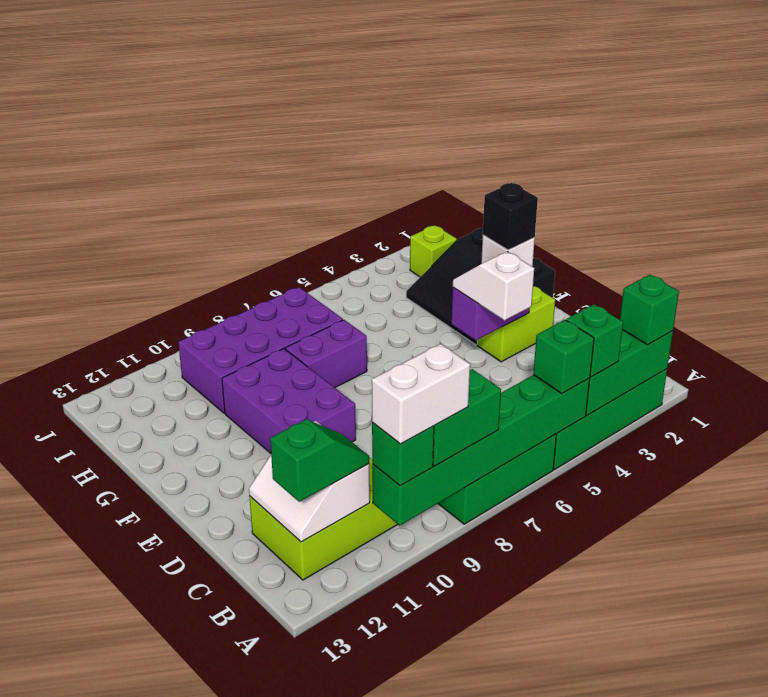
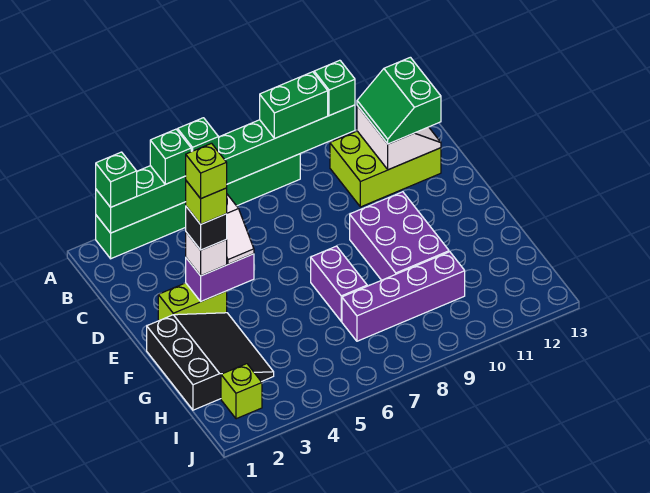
white brick A9:A10 level 4 -> none
green slope B11:B12 level 3 top 12 -> green slope B11:C12 level 3 top 12
none -> lime brick E3 level 5
none -> lime brick E3 level 6
purple brick G7:G8 level 1 -> purple brick F7:G7 level 1
purple brick H7:I10 level 1 -> purple brick H7:H10 level 1

